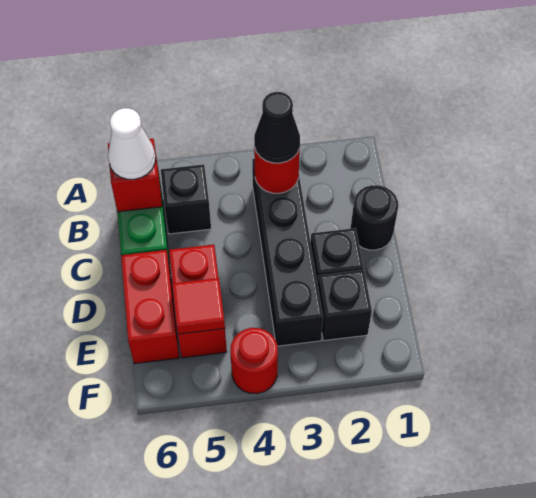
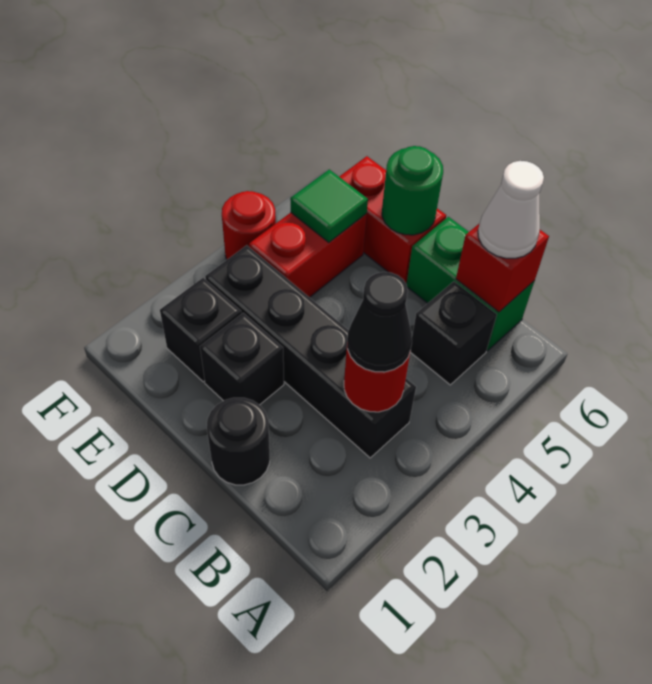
red brick D5:E5 level 1 -> red brick E4:E5 level 1
none -> green round brick D6 level 2
red tile E5 level 2 -> green tile E5 level 2

